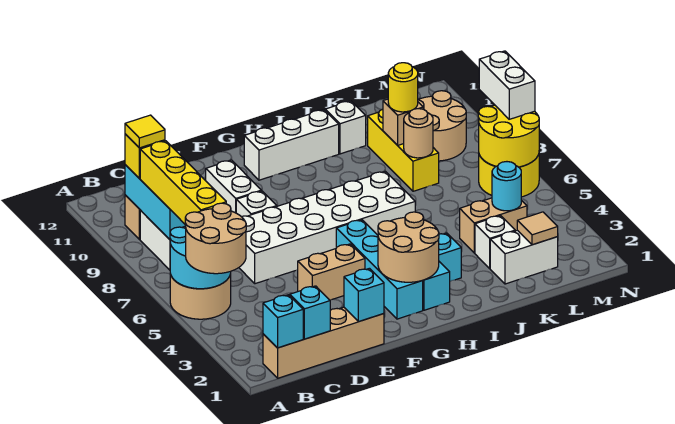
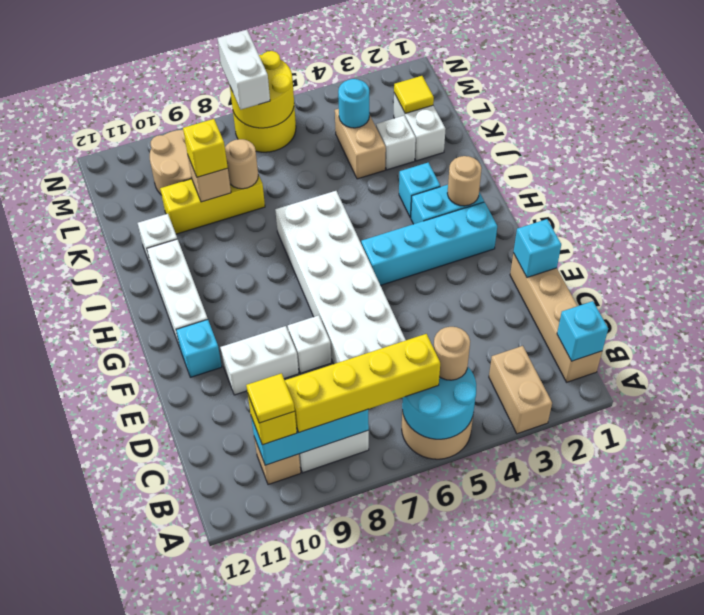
tan round brick A4:B5 level 3 -> tan round brick B5 level 3
cyan brick C1 level 2 -> cyan brick F11 level 1
tan brick E4:F4 level 1 -> tan brick A3:B3 level 1
tan round brick G2:H3 level 2 -> tan round brick H2 level 2
yellow round brick K9 level 3 -> yellow brick K9 level 3
tan tile L2 level 2 -> yellow tile L2 level 2
white brick N7:N8 level 3 -> white brick M7:N7 level 3

